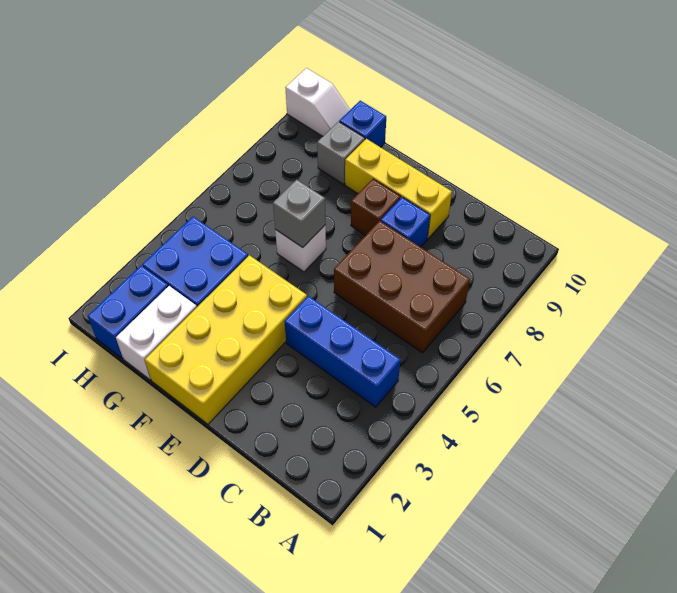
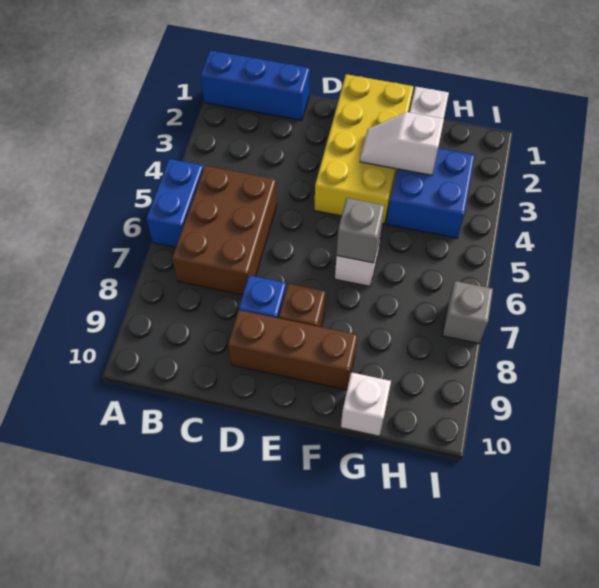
blue brick B4:D4 level 1 -> blue brick A1:C1 level 1
brown brick B6:D7 level 1 -> brown brick B5:C7 level 1
yellow brick D9:F9 level 1 -> brown brick D9:F9 level 1
grey brick G9 level 1 -> grey brick I7 level 1
blue brick G10 level 1 -> white brick G10 level 1
blue brick H1:H2 level 1 -> blue brick A5:A6 level 1
white slope H10:I10 level 1 top I -> white slope F3:G3 level 2 top G

